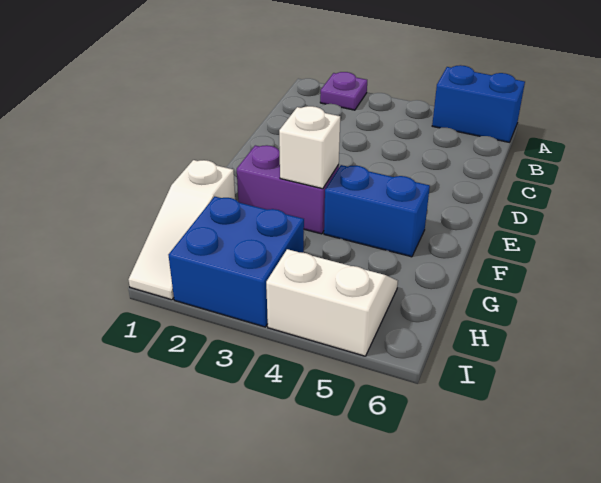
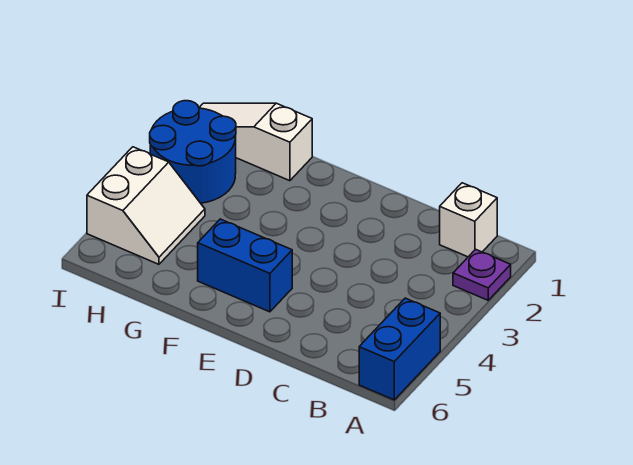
purple brick F2:F3 level 1 -> none
white brick F3 level 2 -> white brick B1 level 1
blue brick F4:F5 level 1 -> blue brick E5:F5 level 1
blue brick H2:I3 level 1 -> blue round brick H2:I3 level 1

